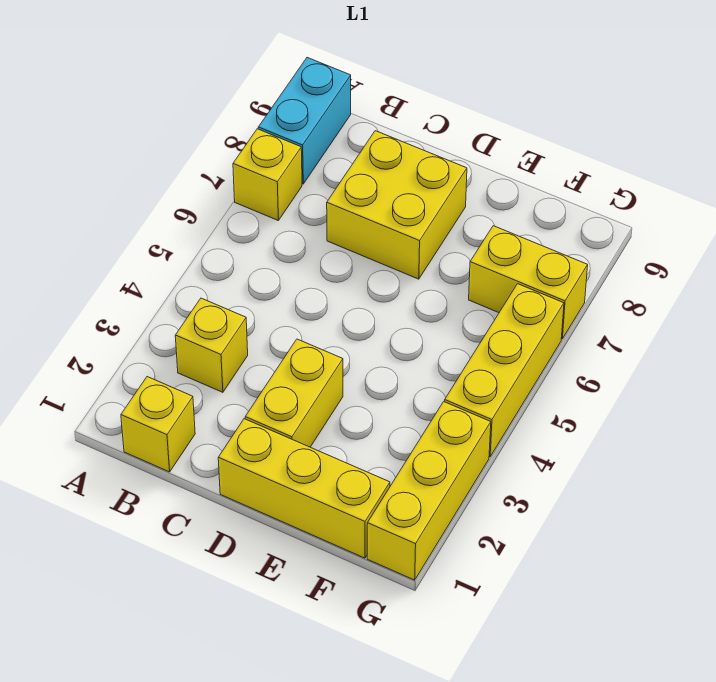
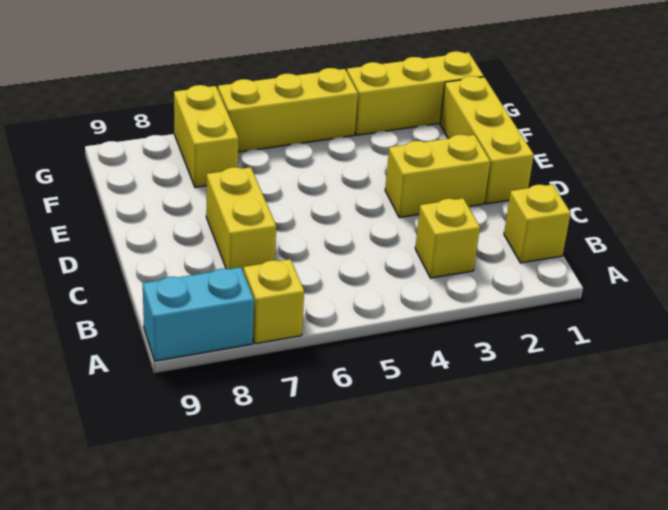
yellow brick C7:D8 level 1 -> yellow brick C7:D7 level 1

